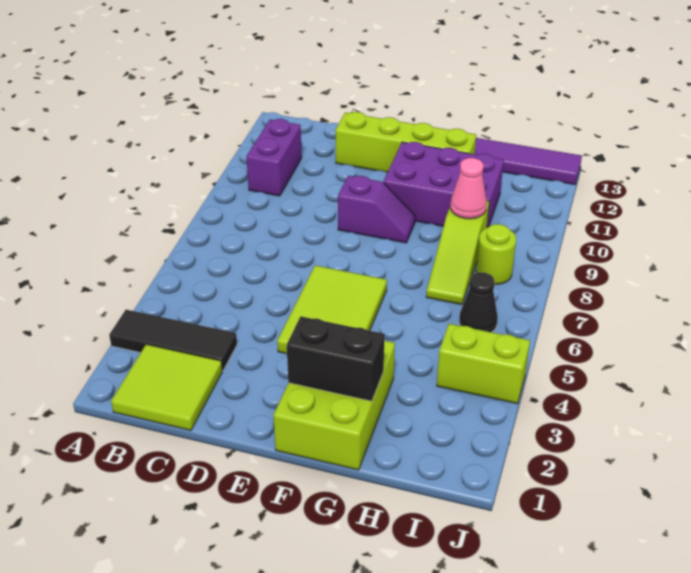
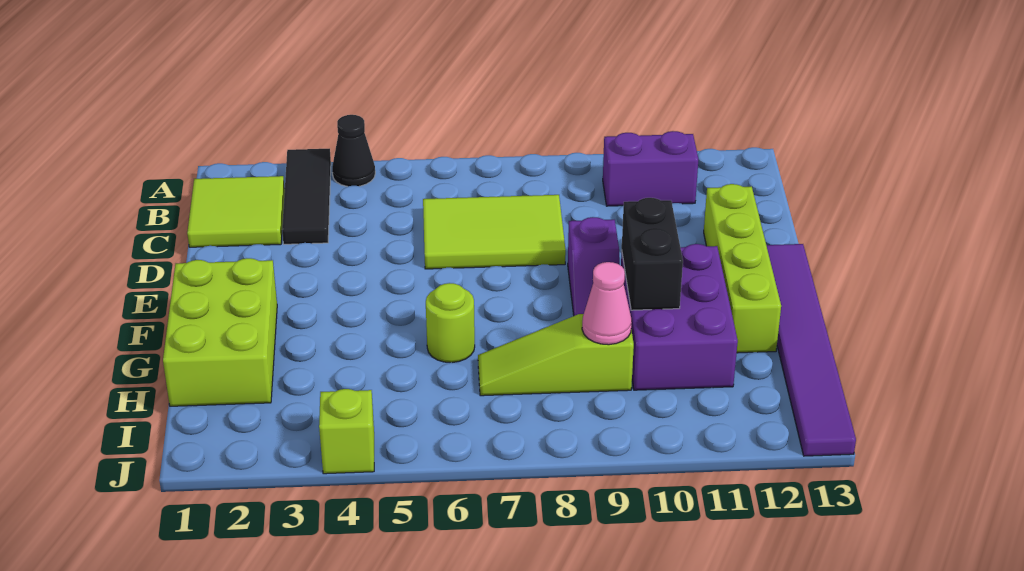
lime tile E4:F6 level 1 -> lime tile C6:D8 level 1
lime brick F1:G3 level 1 -> lime brick F1:H2 level 1
black brick F2:G2 level 2 -> black brick F10:G10 level 2
lime brick I4:J4 level 1 -> lime brick J4 level 1
black cone I6 level 1 -> black cone A4 level 1
lime round brick I8 level 1 -> lime round brick G6 level 1

